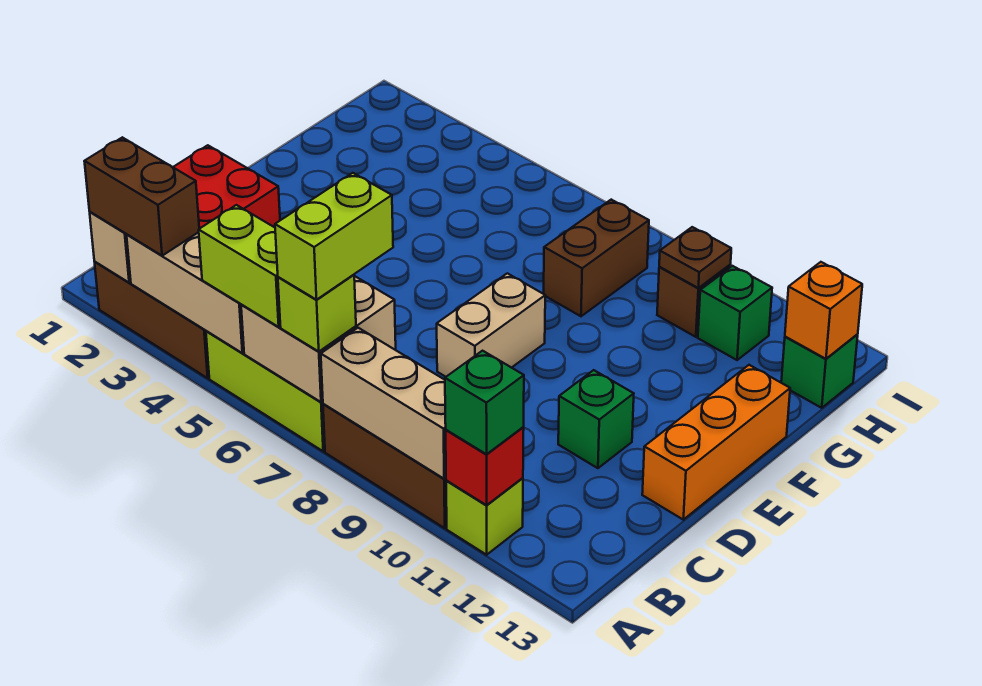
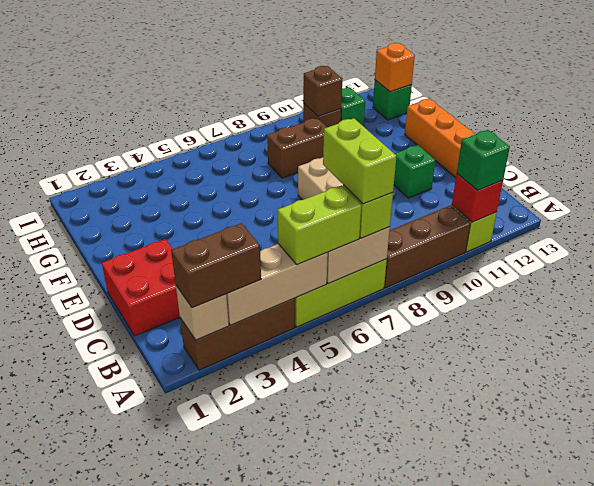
tan brick A8:A10 level 2 -> none
brown brick G8:H8 level 1 -> brown brick G8:G9 level 1
brown plate H10 level 2 -> brown brick H10 level 2

